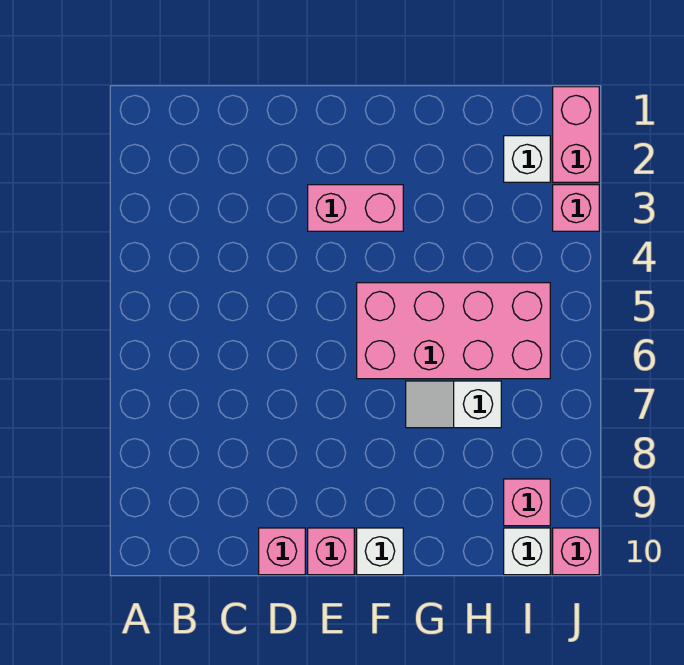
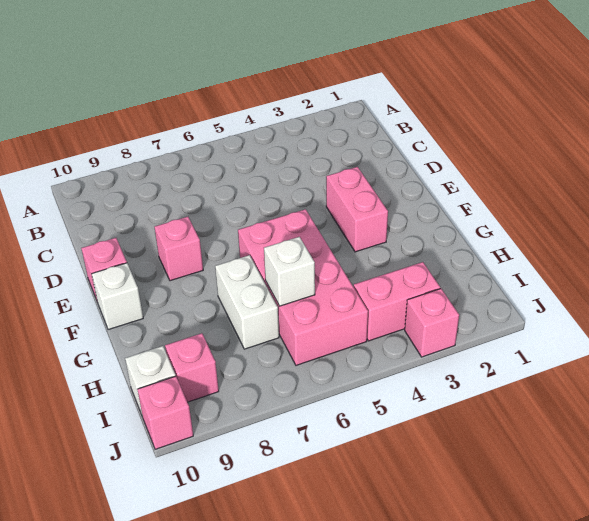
pink brick D10 level 1 -> pink brick E8 level 1
white slope G7:H7 level 1 top H -> white brick G7:H7 level 1
white brick I2 level 1 -> white brick H6 level 2
pink brick J1:J2 level 1 -> pink brick I3:I4 level 1

